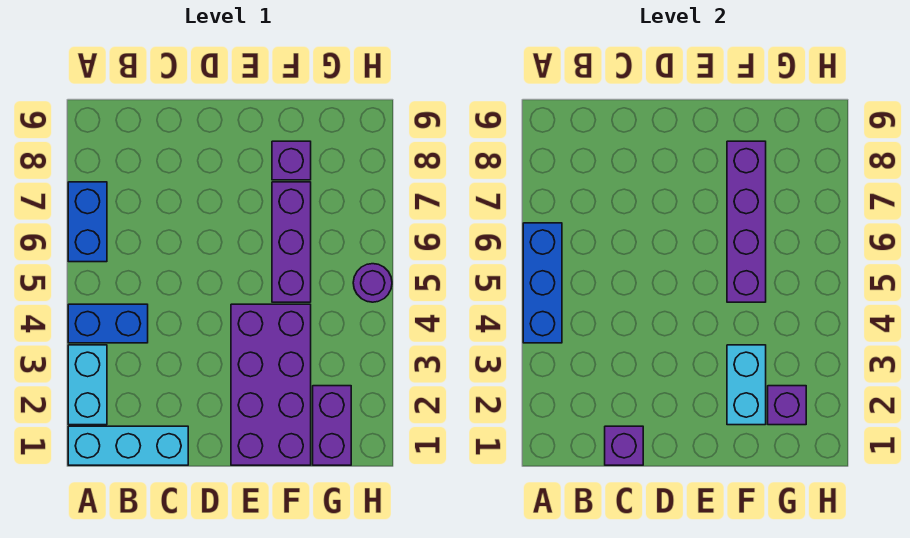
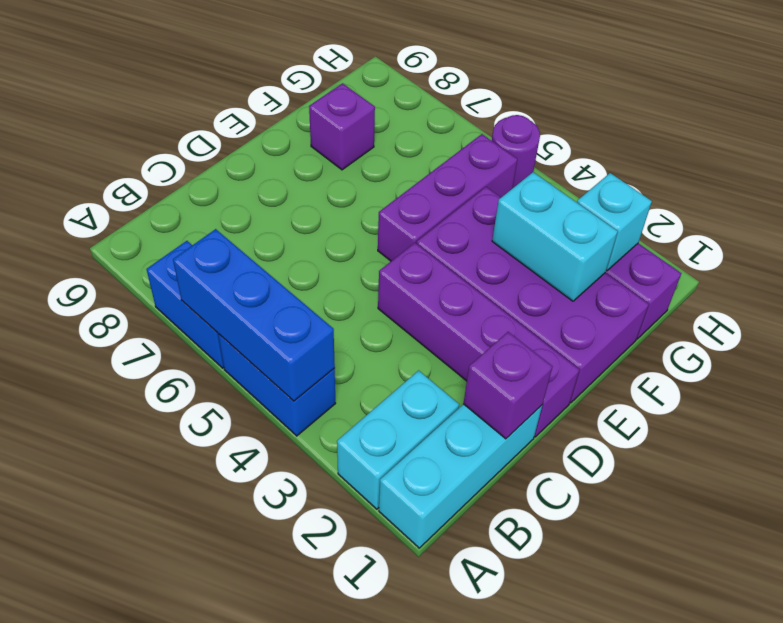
cyan brick A2:A3 level 1 -> cyan brick A2:B2 level 1
blue brick A4:B4 level 1 -> blue brick A4:A5 level 1
purple brick F5:F7 level 1 -> purple brick E5:G5 level 1
purple brick F5:F8 level 2 -> purple brick D1:D4 level 1
purple brick G2 level 2 -> cyan brick G2 level 2

